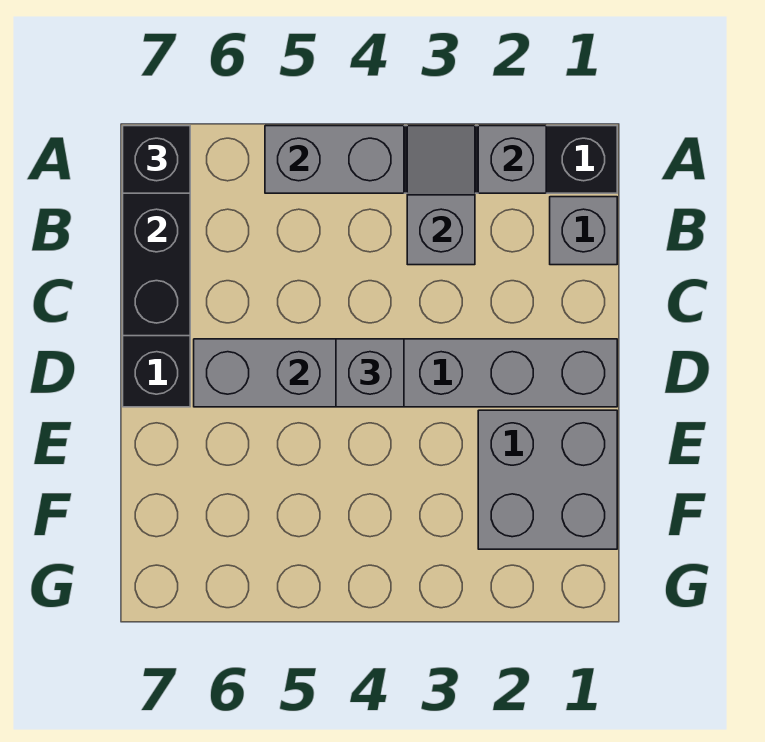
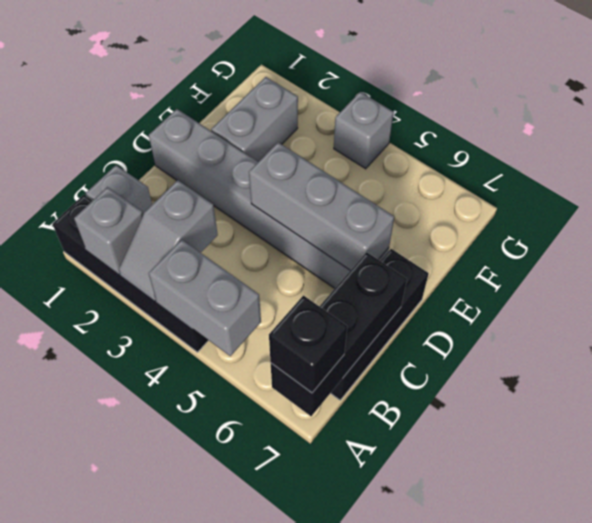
grey brick D4 level 3 -> grey brick G4 level 1
grey brick E1:F2 level 1 -> grey brick E2:F2 level 1

